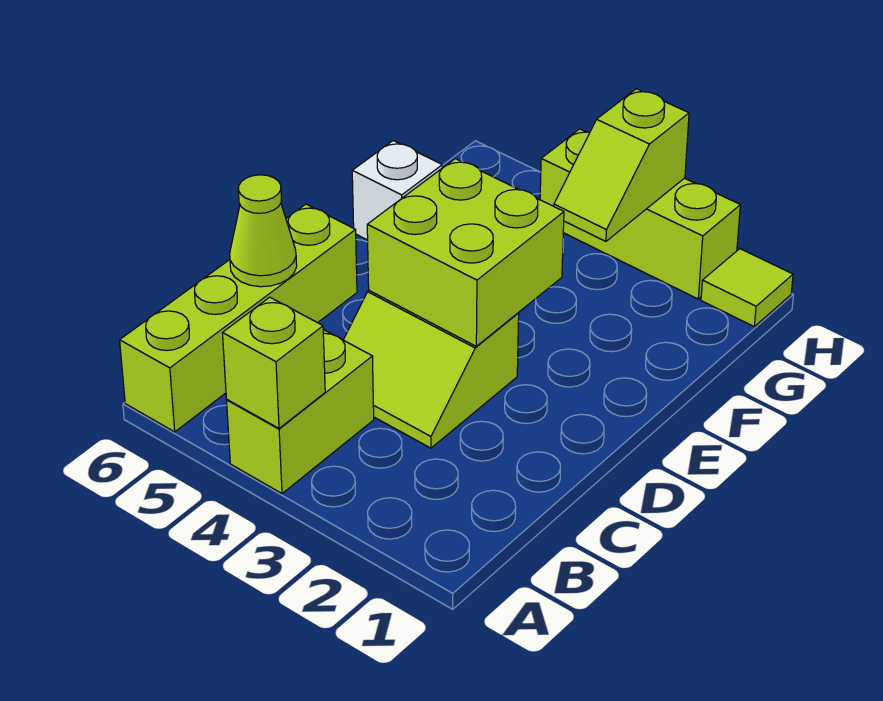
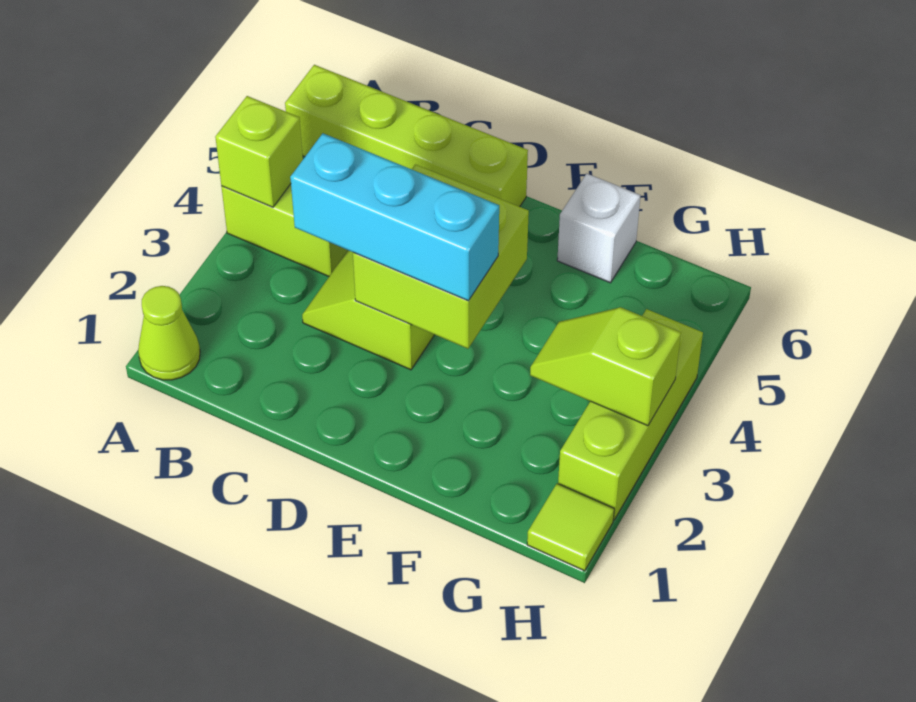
none -> cyan brick C3:E3 level 3
lime cone C6 level 2 -> lime cone A1 level 1

